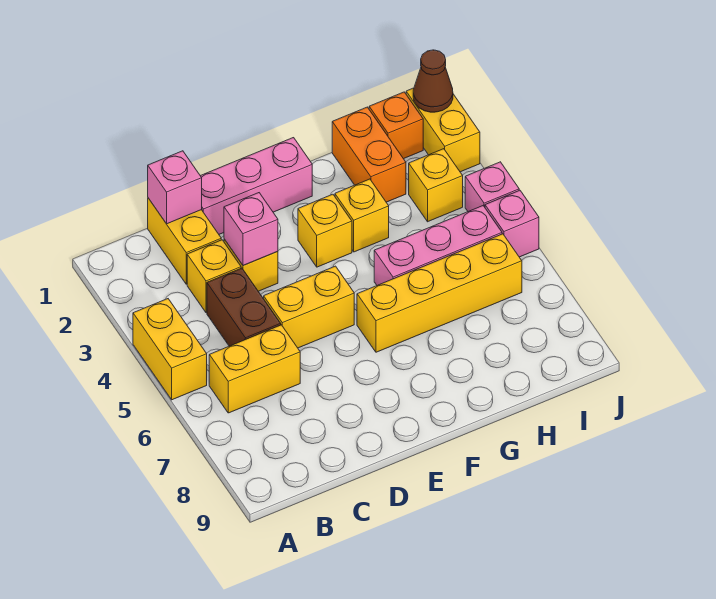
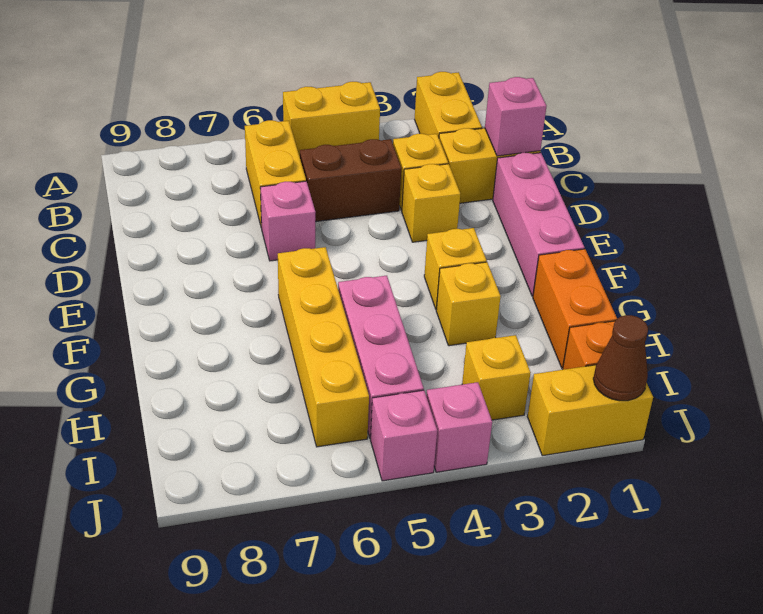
pink brick D3 level 2 -> pink brick D6 level 1
yellow brick D5:E5 level 1 -> yellow brick A2:B2 level 1
orange brick H1:H2 level 1 -> orange brick G1:H1 level 1

